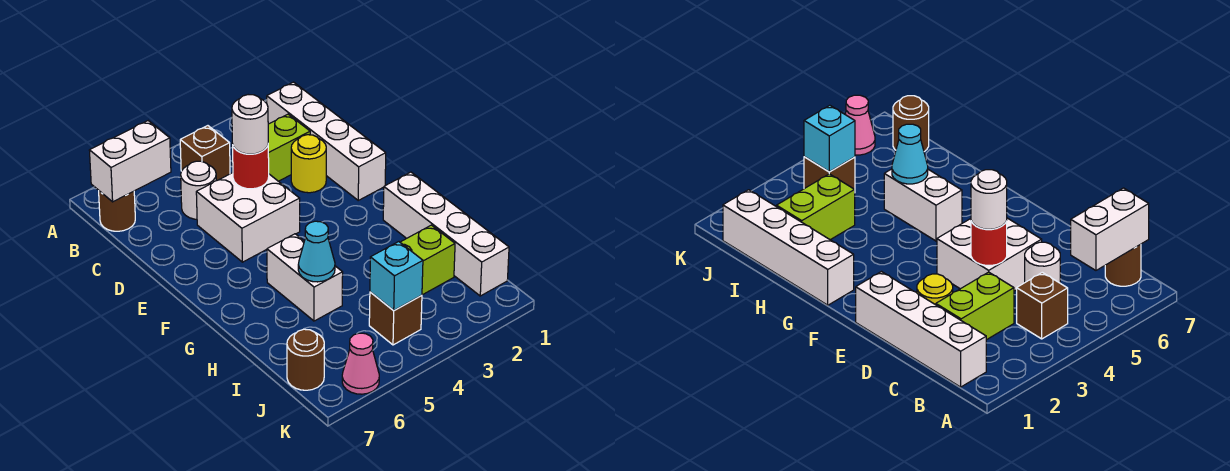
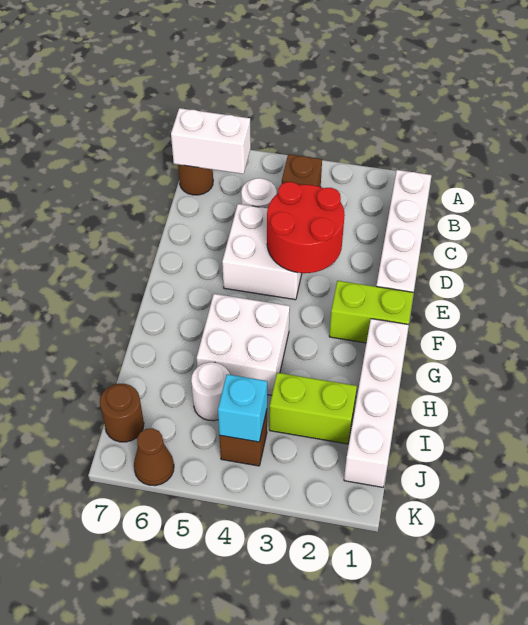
lime brick C2:C3 level 1 -> lime brick F1:F2 level 1
yellow round brick D2 level 1 -> none
red round brick D4 level 2 -> red round brick D3:E4 level 2
white round brick D4 level 3 -> white round brick I5 level 1
white brick G5:H5 level 1 -> white brick G4:H5 level 1
cyan cone H5 level 2 -> none
pink cone K6 level 1 -> brown cone K6 level 1

